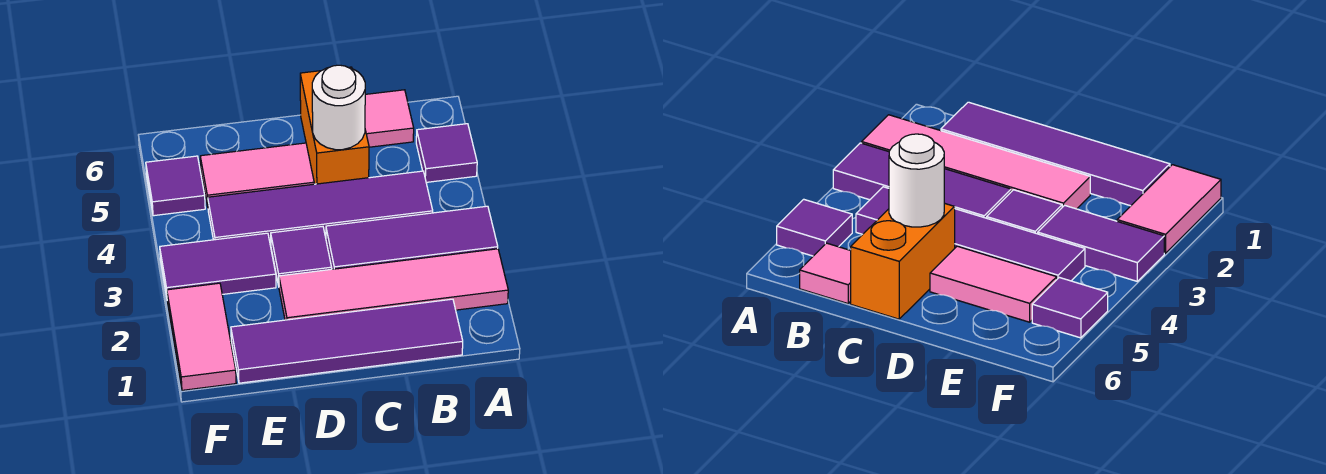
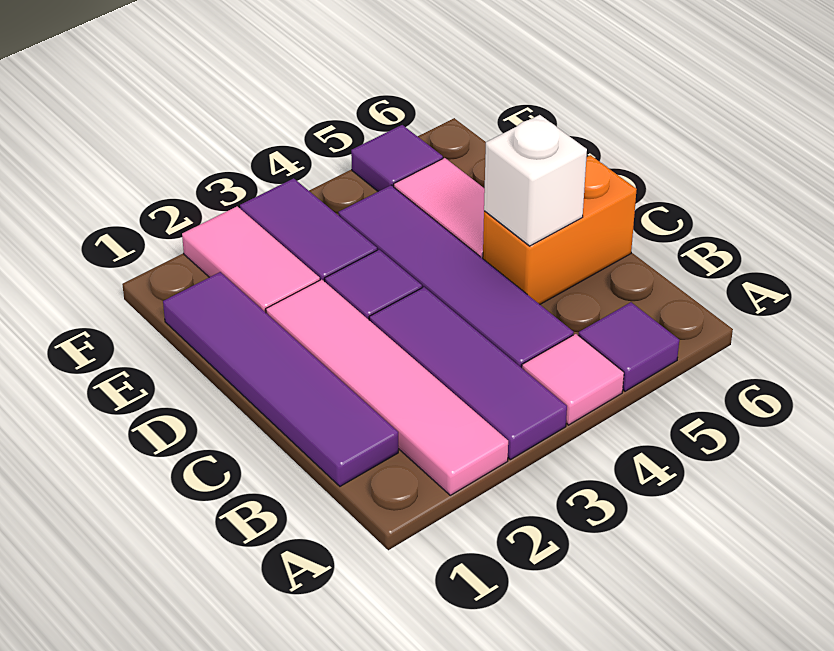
pink tile B6 level 1 -> pink tile A4 level 1
white round brick C5 level 2 -> white brick C5 level 2
pink tile F1:F2 level 1 -> pink tile E2:F2 level 1

